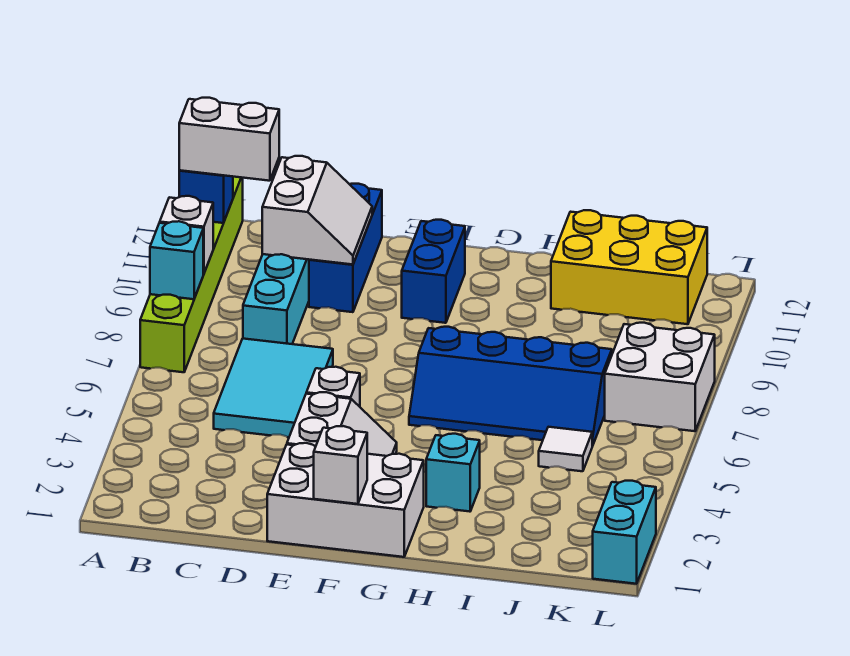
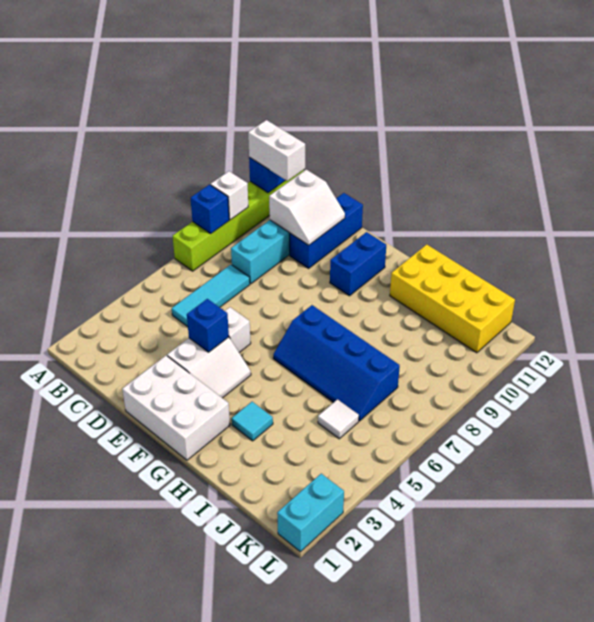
cyan brick A8 level 2 -> blue brick A8 level 2
cyan tile C5:D7 level 1 -> cyan tile C5:C7 level 1
none -> blue brick E4 level 2
white brick F1 level 2 -> none
cyan brick H3 level 1 -> cyan tile H3 level 1
yellow brick I11:K12 level 1 -> yellow brick H11:K12 level 1
white brick K7:L8 level 1 -> none

